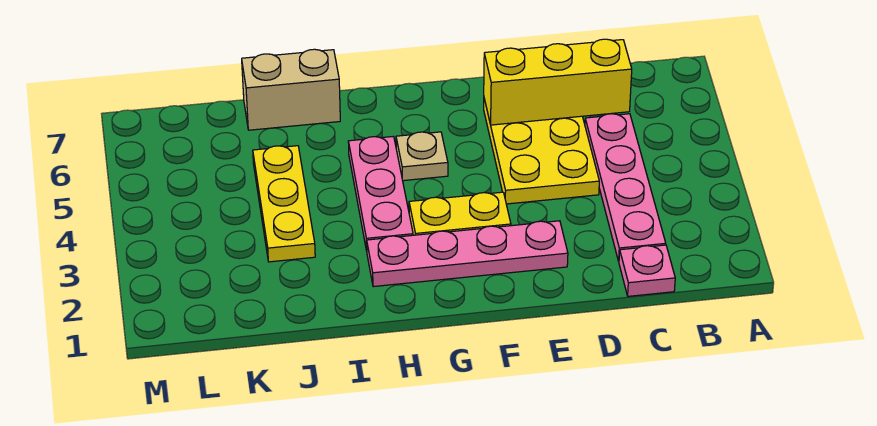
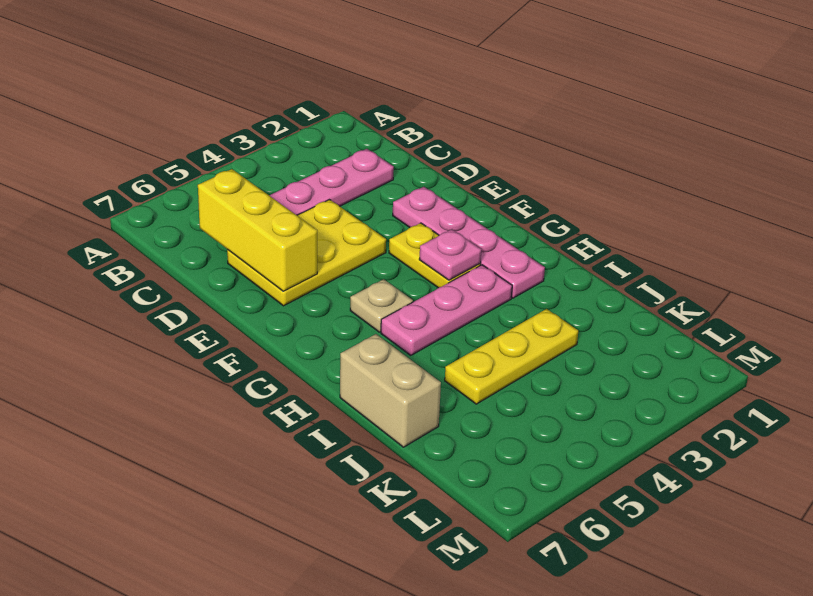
pink plate C1 level 1 -> pink plate G3 level 2

